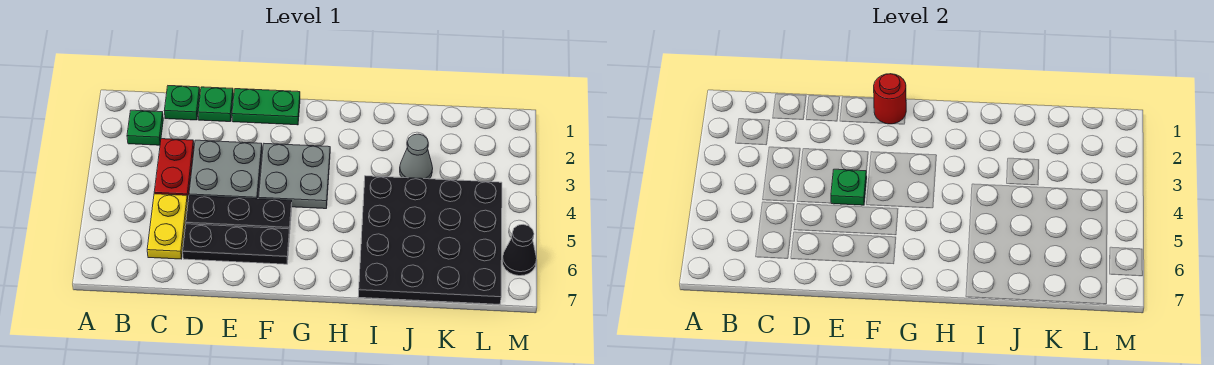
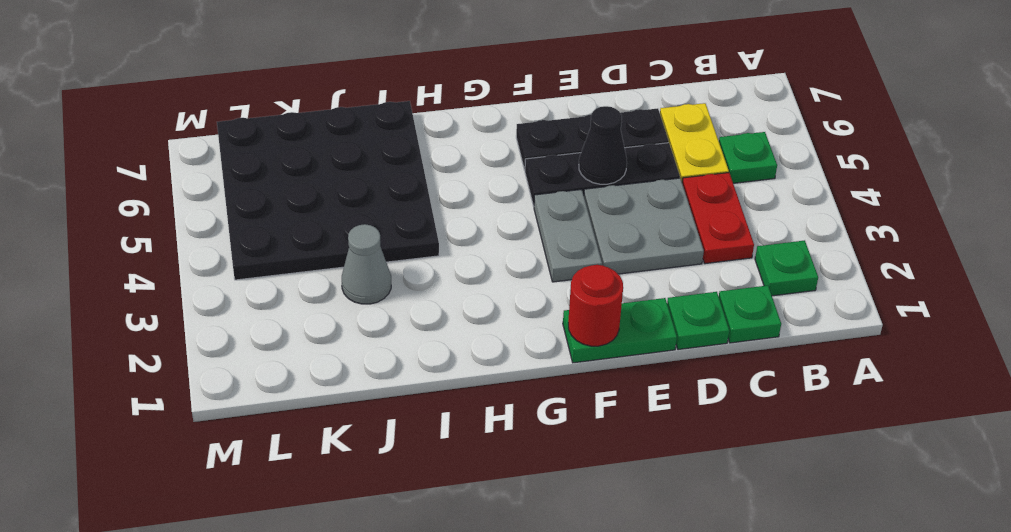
green plate E4 level 2 -> green plate B5 level 1
grey plate F3:G4 level 1 -> grey plate F3:F4 level 1
black cone M6 level 1 -> black cone E5 level 2

